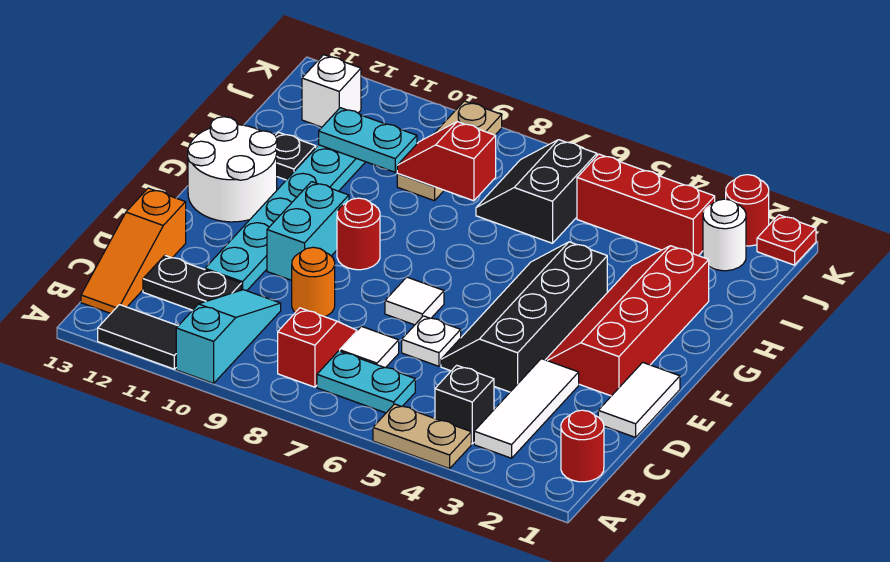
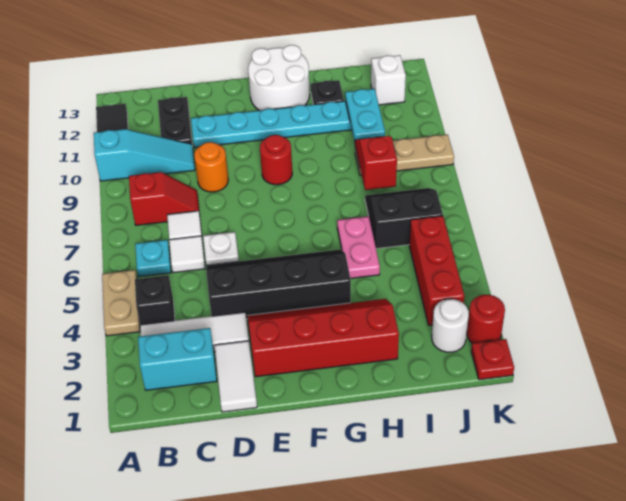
red round brick B1 level 1 -> none
cyan plate B6:B7 level 1 -> cyan plate B6 level 1
orange slope B13:D13 level 1 top D -> none
white tile D1:E1 level 1 -> white tile D1:D2 level 1
white tile E7 level 1 -> white tile C6 level 1
cyan brick E10:F10 level 1 -> cyan brick B2:C2 level 1
none -> pink plate H5:H6 level 1

